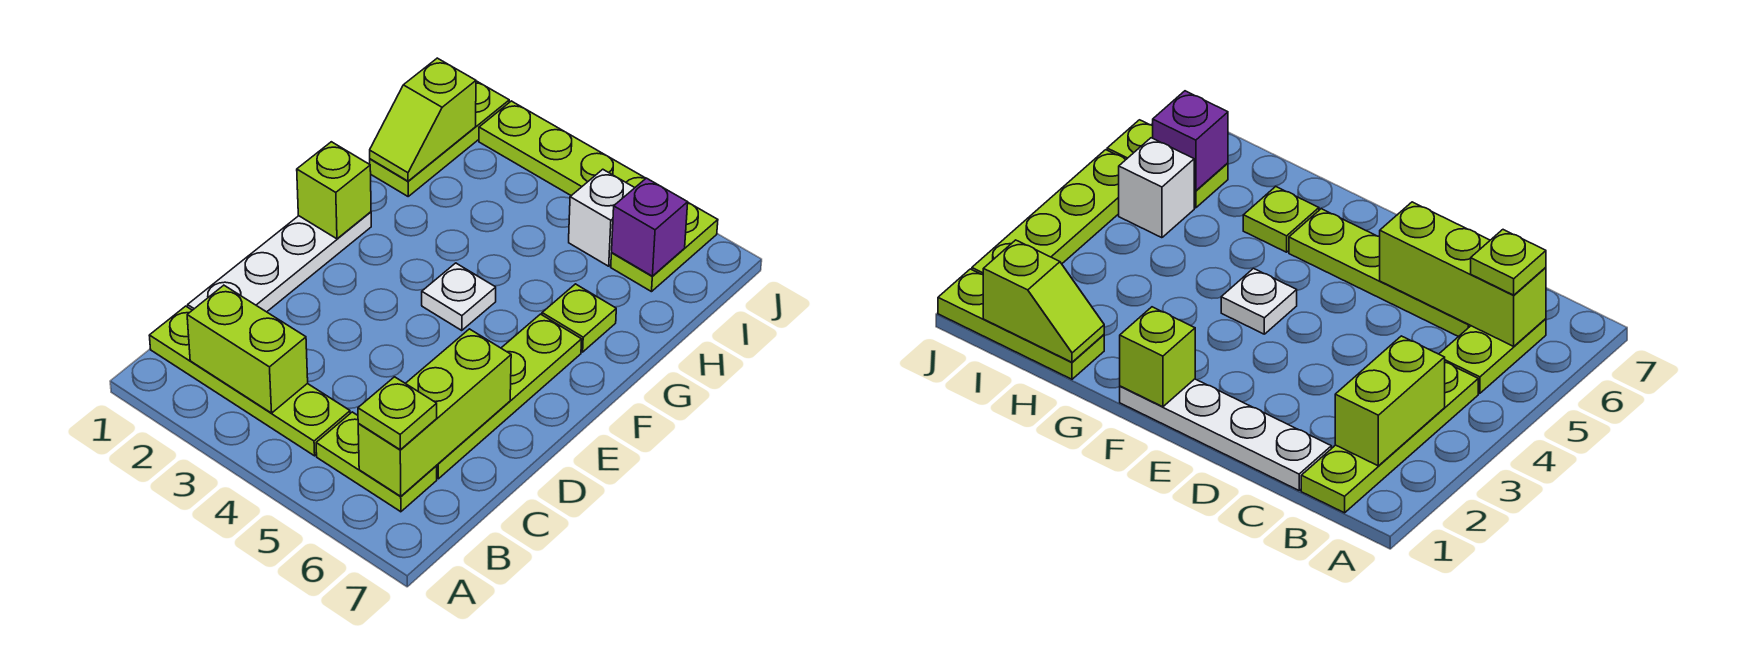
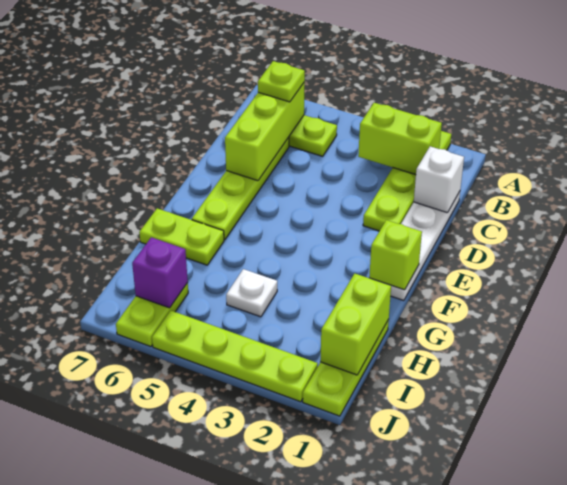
lime plate B1:B4 level 1 -> lime plate A2:D2 level 1
white plate F4 level 1 -> white plate H4 level 1
lime plate G6 level 1 -> lime plate G6:G7 level 1
lime slope H1:I1 level 2 top I -> lime brick H1:I1 level 2
white brick I5 level 1 -> white brick C1 level 2

